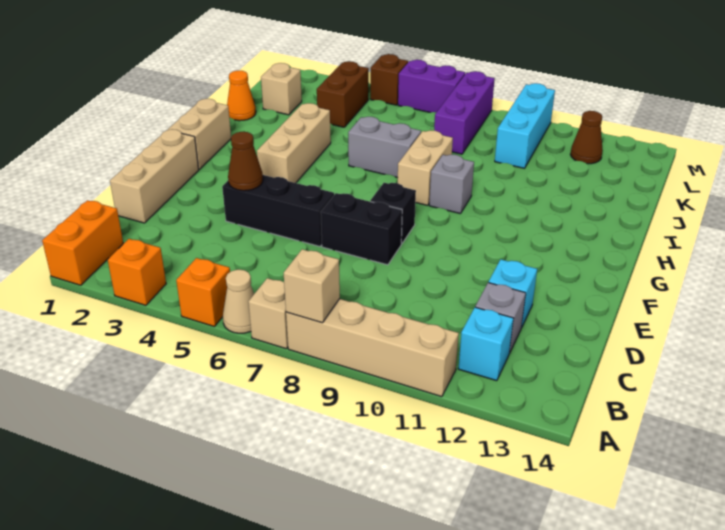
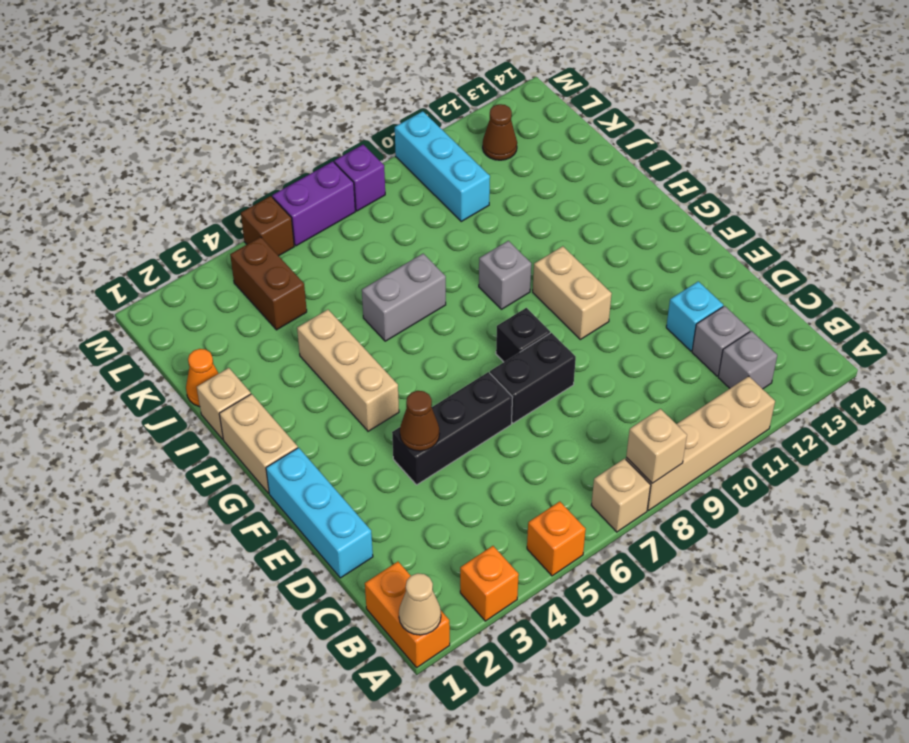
tan cone A6 level 1 -> tan cone A1 level 2
cyan brick B12 level 1 -> grey brick B12 level 1
tan brick D1:F1 level 1 -> cyan brick D1:F1 level 1
tan brick H8:I8 level 1 -> tan brick F10:G10 level 1
tan brick K2 level 1 -> tan brick I1 level 1
purple brick K8:M8 level 1 -> purple brick M8 level 1

